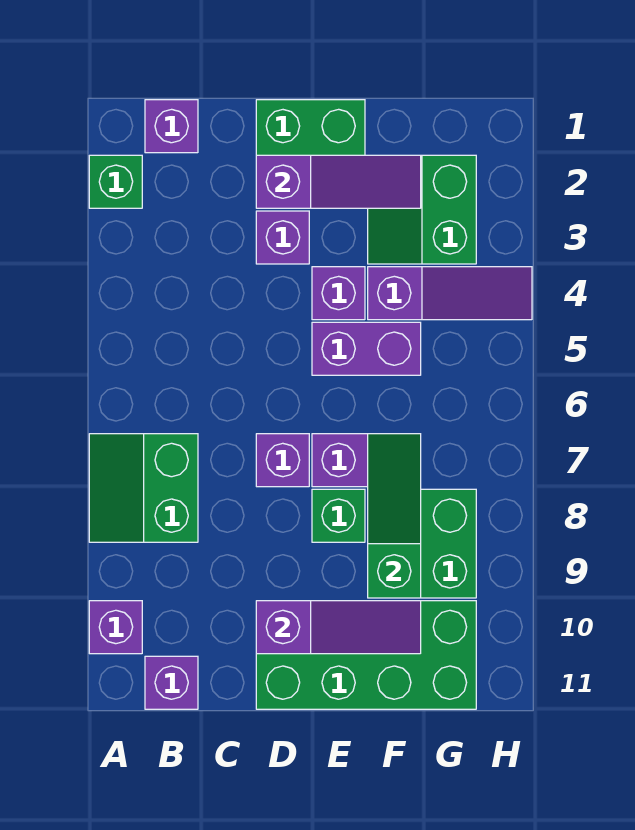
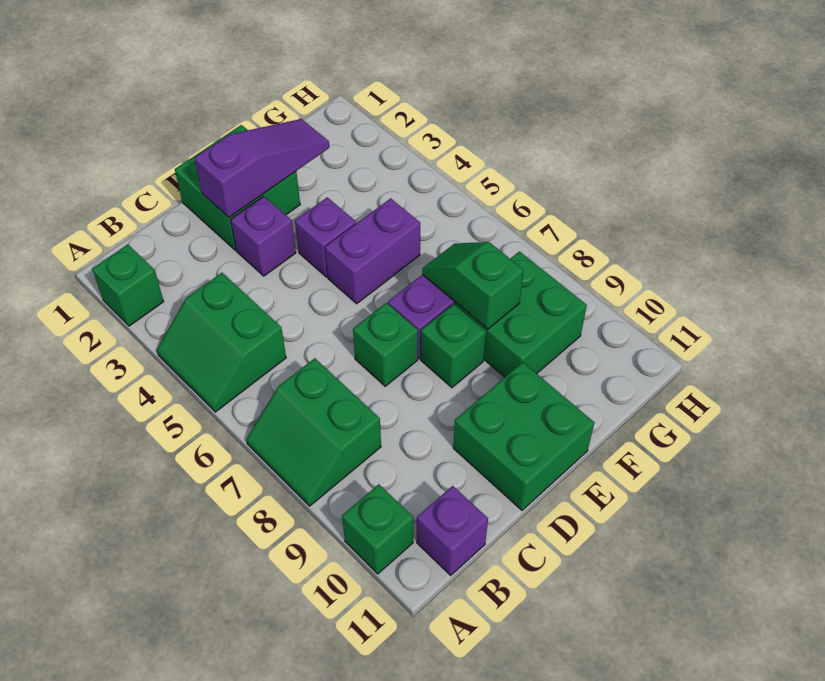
purple brick A10 level 1 -> green brick A10 level 1
purple brick B1 level 1 -> none
purple brick D7 level 1 -> green brick D7 level 1
green brick D10:G11 level 1 -> green brick D10:E11 level 1
purple slope D10:F10 level 2 top D -> none
green slope F2:G3 level 1 top G -> green slope A4:B5 level 1 top B
purple slope F4:H4 level 1 top F -> none
green slope F7:F9 level 2 top 9 -> green slope F7:F8 level 2 top 8

